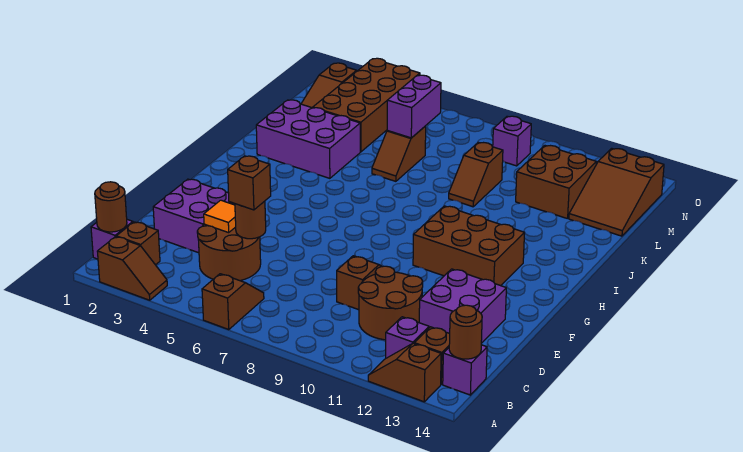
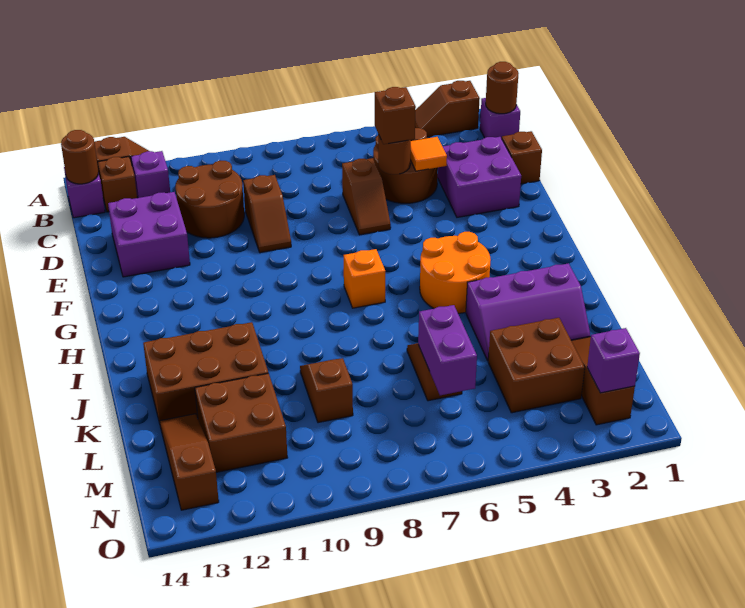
brown slope A6:B6 level 1 top A -> brown slope D6:E6 level 1 top D
brown brick B2 level 1 -> brown brick D1 level 1
brown brick G10:H12 level 1 -> brown brick J11:K13 level 1
none -> orange round brick H4:I5 level 1
none -> orange brick H7 level 1
purple brick J2:K4 level 1 -> purple slope J2:K4 level 1 top J
brown brick L3:O4 level 1 -> brown brick L3:M4 level 1
brown slope L13:N14 level 1 top N -> brown slope L13:N13 level 1 top N
purple brick N9 level 1 -> purple brick N2 level 2

